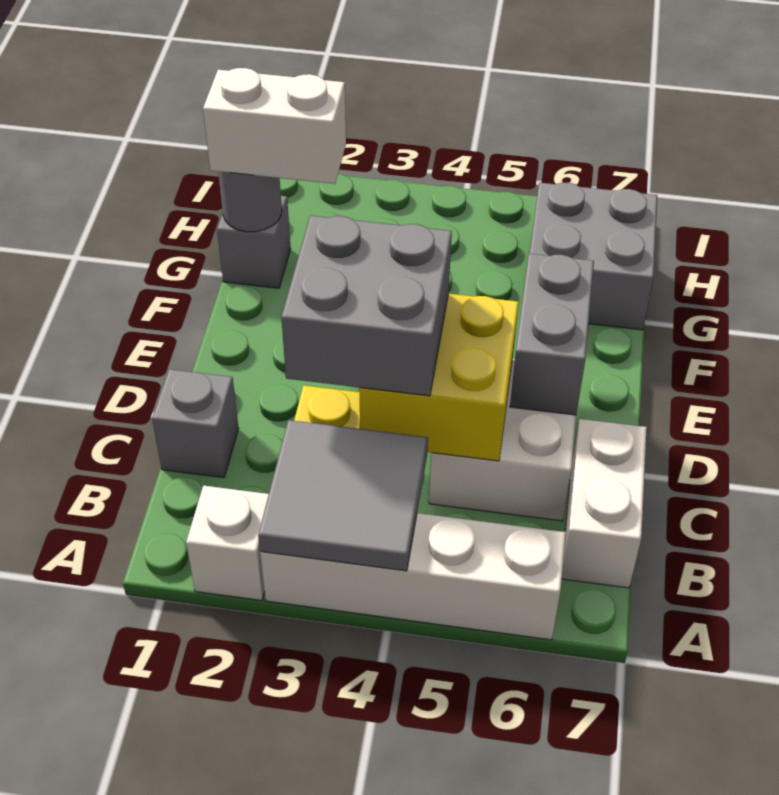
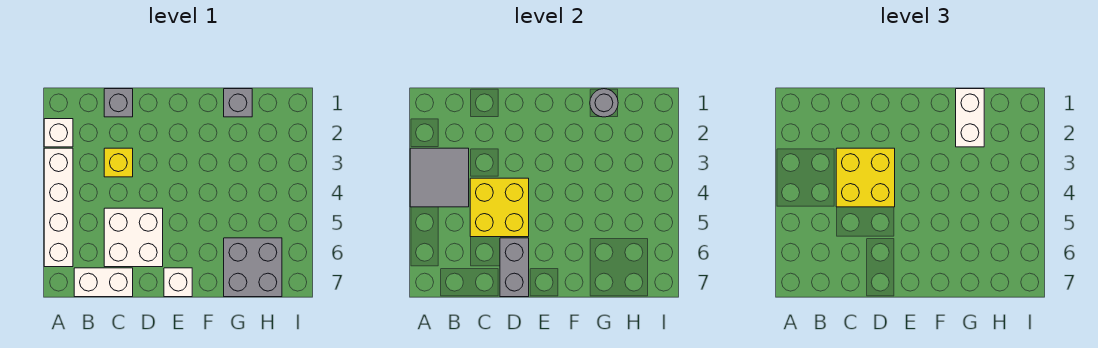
grey brick C3:D4 level 3 -> yellow brick C3:D4 level 3
grey brick D6:E6 level 2 -> grey brick D6:D7 level 2
none -> white brick E7 level 1

